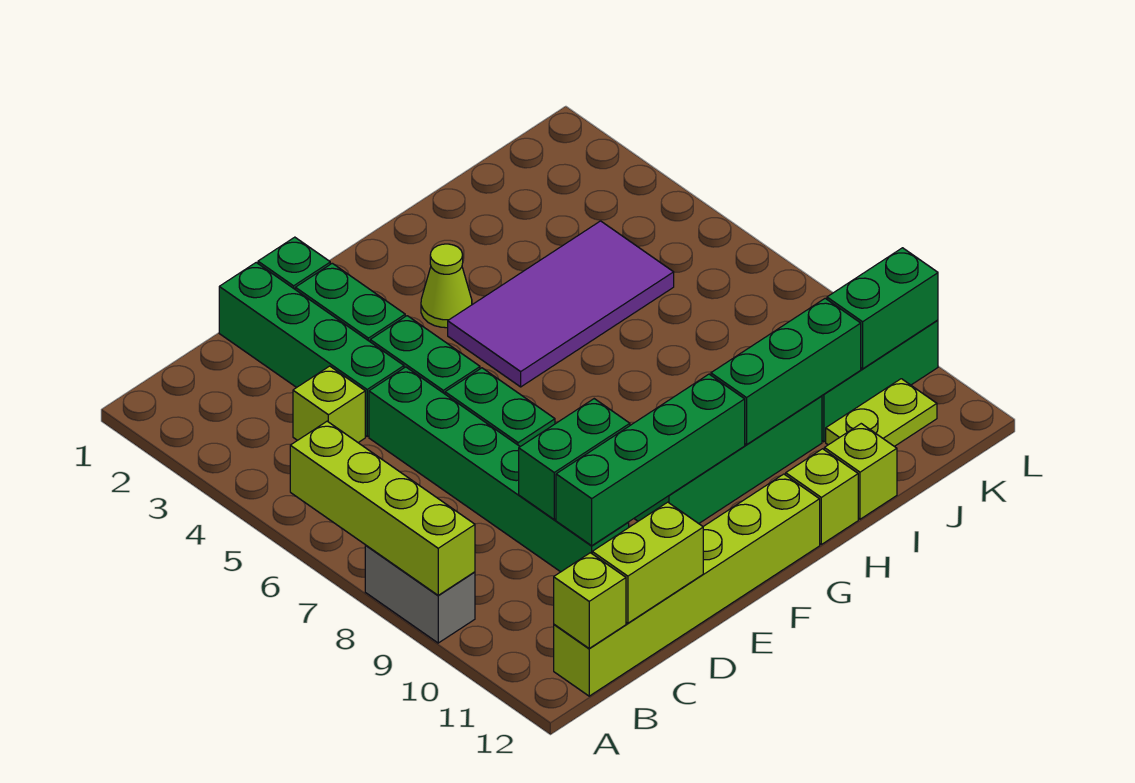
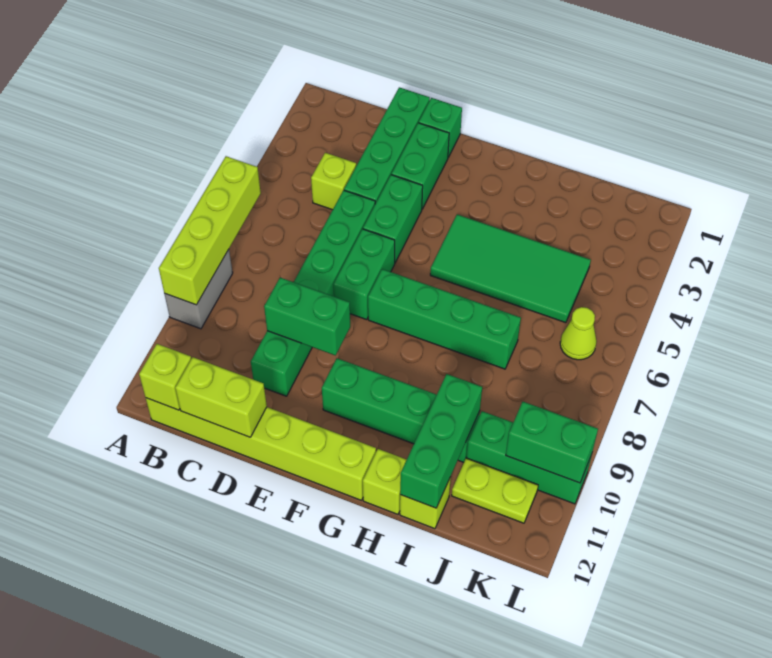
green brick D10:G10 level 2 -> green brick F7:I7 level 1
lime cone G3 level 1 -> lime cone K6 level 1
purple tile G4:J5 level 1 -> green tile G4:J5 level 1
green brick H10:J10 level 2 -> green brick I10:I12 level 2

